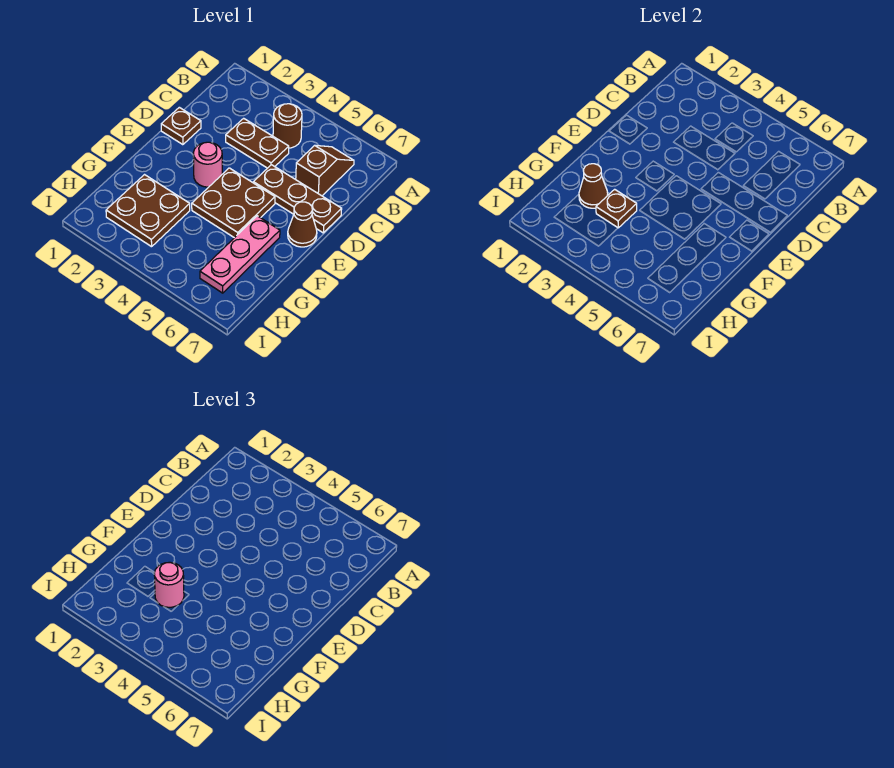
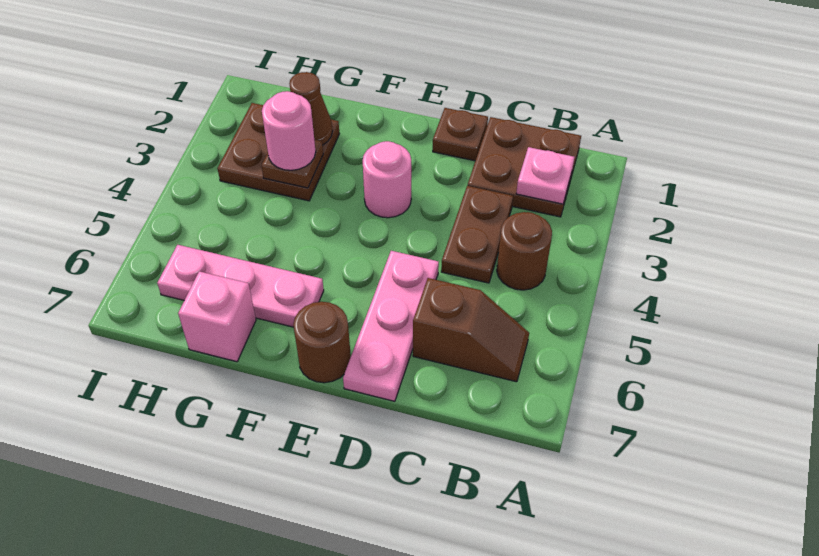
none -> pink plate B2 level 2
brown plate D5:D7 level 1 -> pink plate D5:D7 level 1
brown plate E4:F5 level 1 -> brown plate B1:C2 level 1
brown cone E7 level 1 -> brown round brick E7 level 1
none -> pink brick G7 level 1

